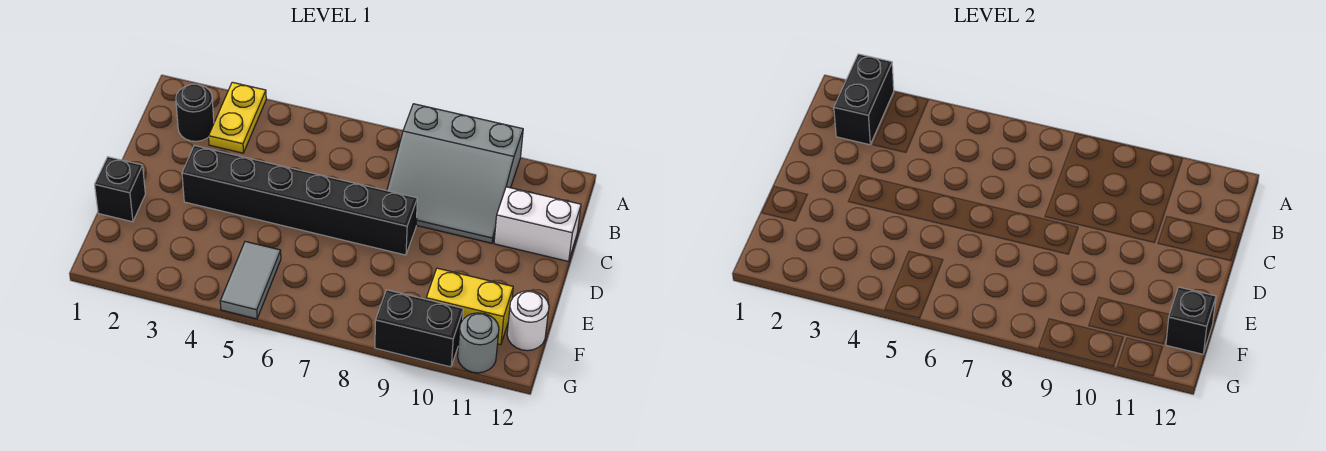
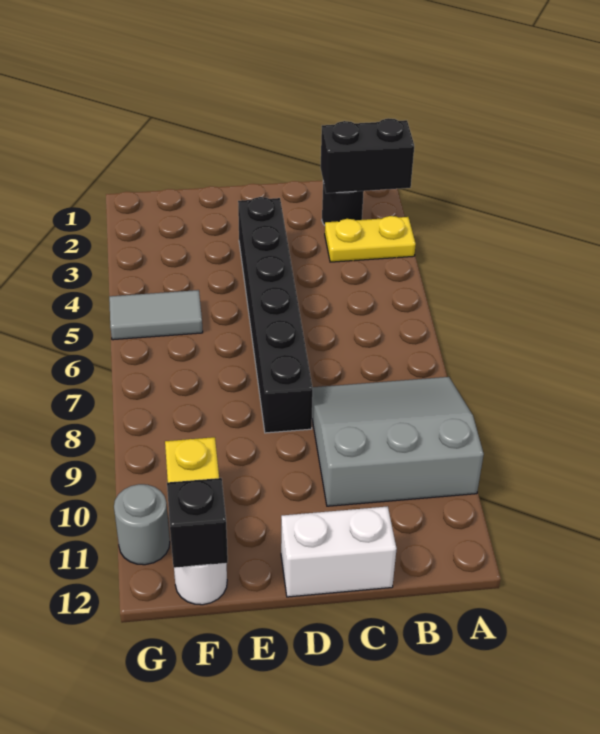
grey slope A8:C10 level 1 top A -> grey slope A8:C10 level 1 top 10
white brick C11:C12 level 1 -> white brick C12:D12 level 1
black brick E1 level 1 -> none
black brick G9:G10 level 1 -> none

